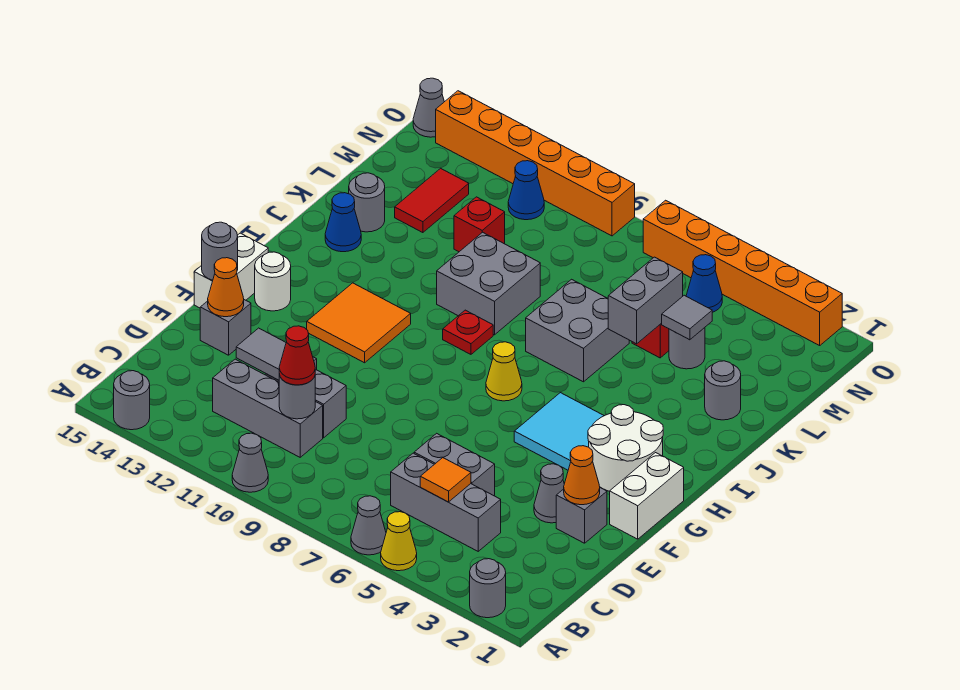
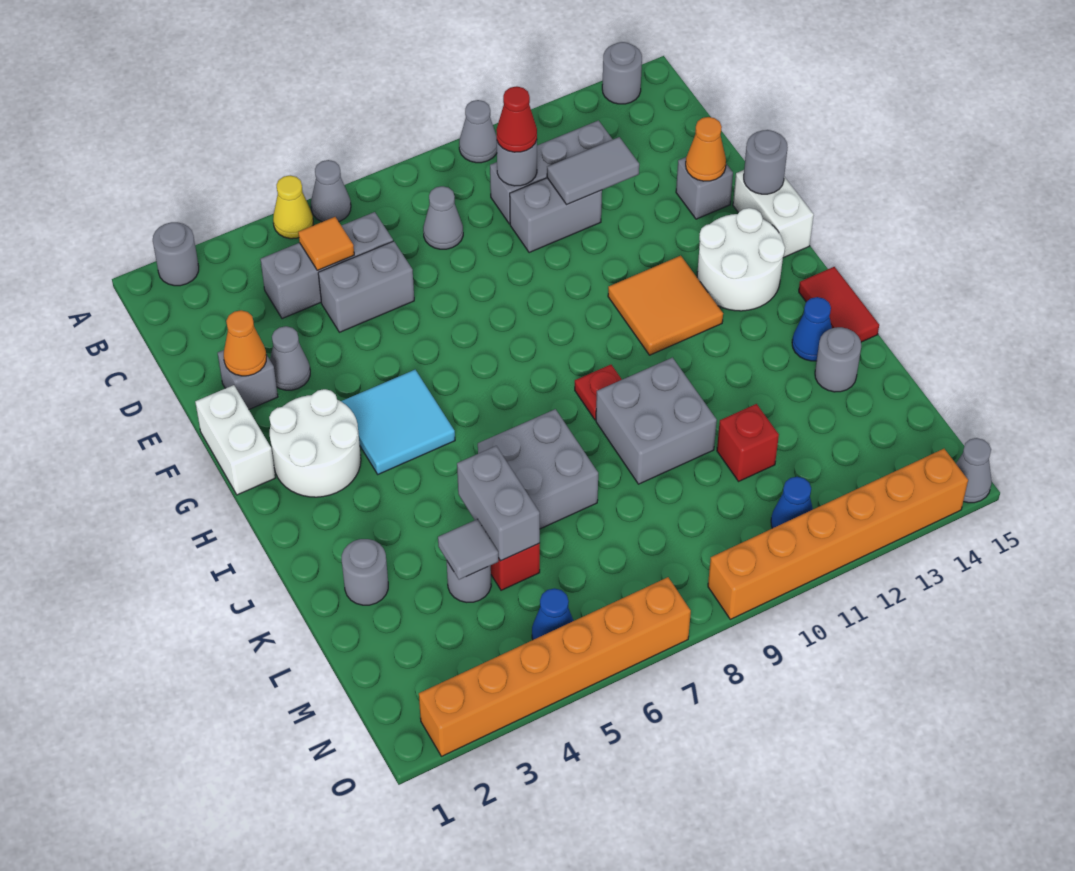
none -> grey cone C8 level 1
white round brick G14 level 1 -> white round brick G13:H14 level 1
yellow cone H7 level 1 -> none
red tile L13:M13 level 1 -> red tile I15:J15 level 1

